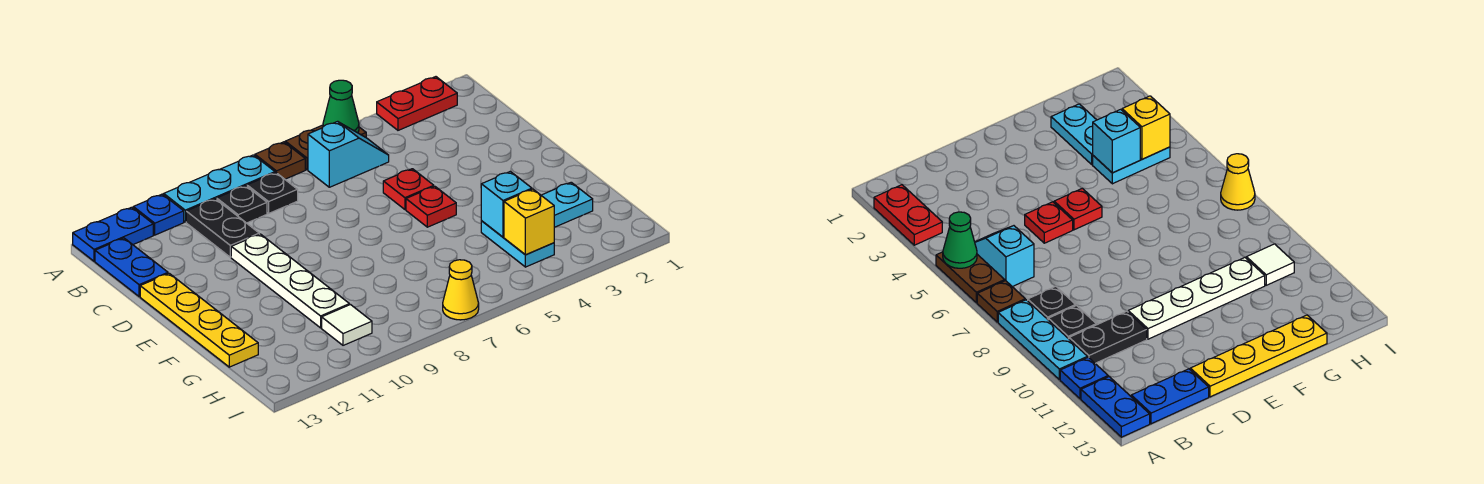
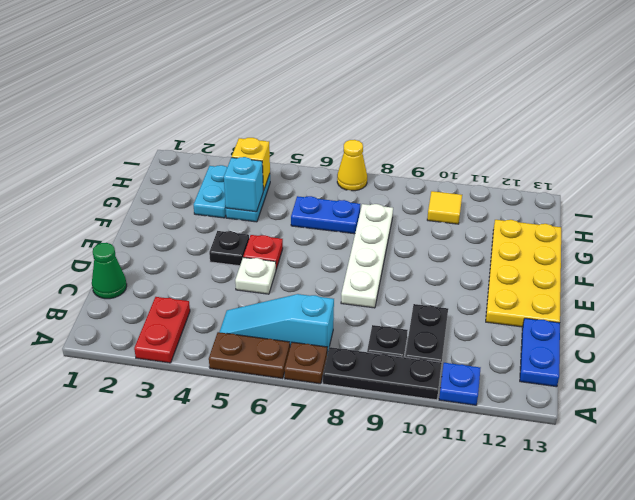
red plate A2:A3 level 1 -> red plate A3:B3 level 1
green cone A5 level 2 -> green cone C1 level 1
cyan plate A8:A10 level 1 -> black plate A8:A10 level 1
blue plate A12:A13 level 1 -> blue plate G6:G7 level 1
cyan slope B5:B6 level 1 top 6 -> cyan slope B5:B7 level 1 top 7
black plate B8 level 1 -> black plate E4 level 1
red plate D5 level 1 -> white plate D5 level 1
white plate D10:G10 level 1 -> white plate D8:G8 level 1
yellow plate D13:G13 level 1 -> yellow plate D12:G13 level 1
cyan plate G2:G3 level 1 -> cyan plate G3:H3 level 1
white tile H10 level 1 -> yellow tile H10 level 1

